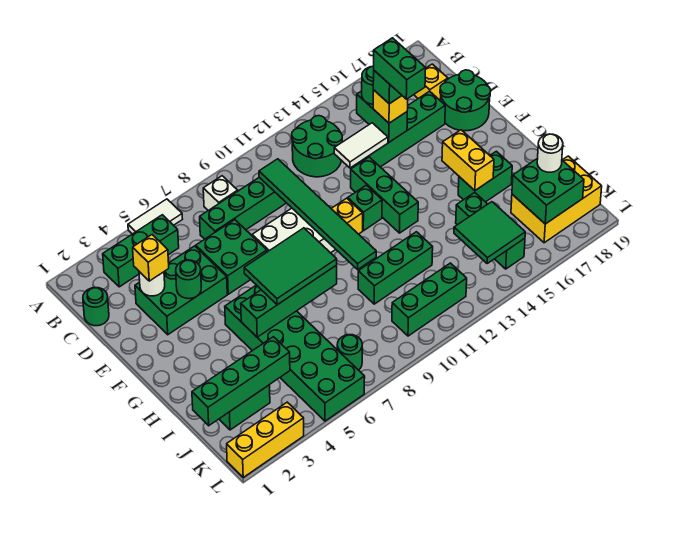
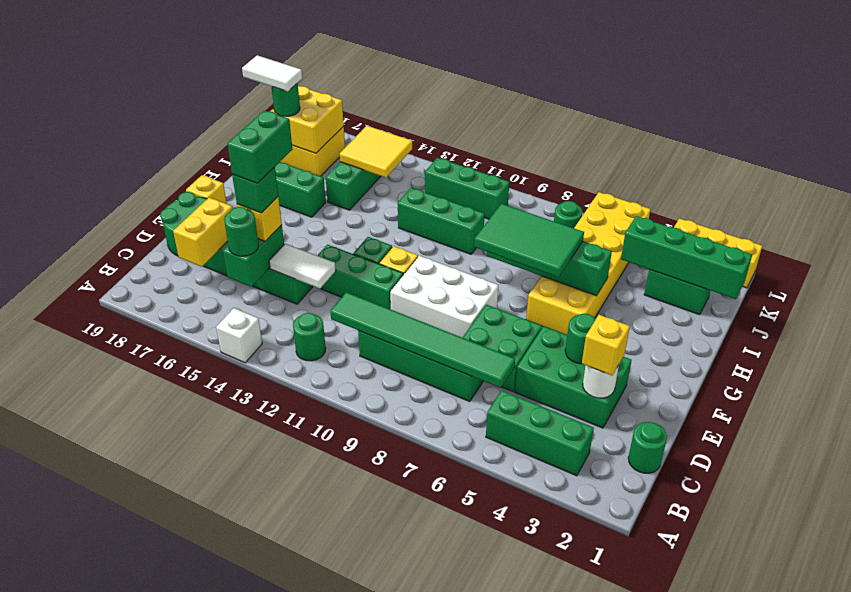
white tile A5:A6 level 1 -> white tile J18:J19 level 4
white brick B8 level 1 -> white brick A14 level 1
green round brick B12:C13 level 1 -> green round brick B12 level 1
green tile C10:H10 level 2 -> green tile C6:C11 level 2
yellow brick C18 level 1 -> yellow brick F19 level 1
green brick E13:G13 level 1 -> green brick E11:E13 level 1
green brick G5:L6 level 1 -> yellow brick G5:L6 level 1
yellow brick G16:H16 level 2 -> yellow brick C17:D17 level 2
green tile J14:K15 level 2 -> yellow tile J14:K15 level 2
green brick J17:K18 level 2 -> yellow brick J17:K18 level 2
white round brick J18 level 3 -> green round brick J18 level 3

